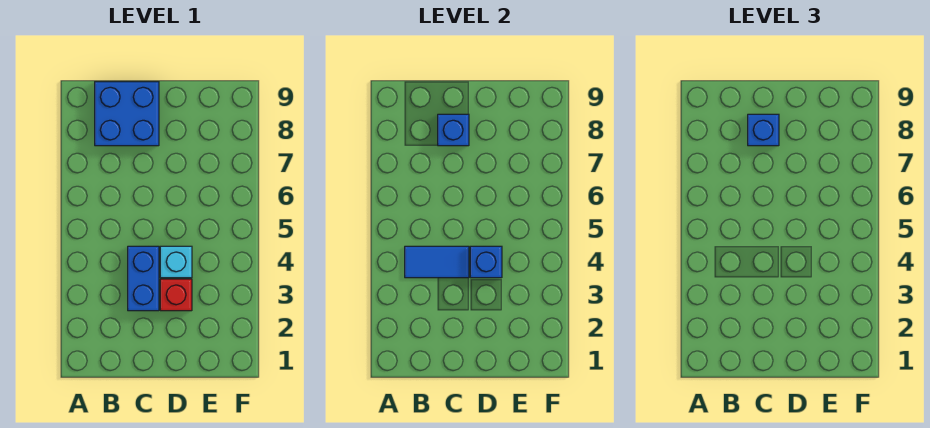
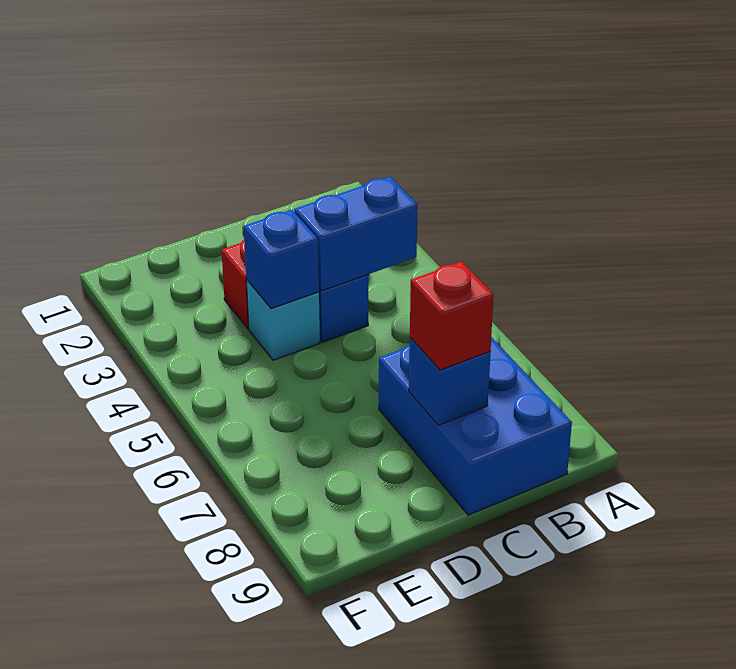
blue tile B4:C4 level 2 -> blue brick B4:C4 level 2
blue brick B8:C9 level 1 -> blue brick B7:C9 level 1
blue brick C8 level 3 -> red brick C8 level 3

